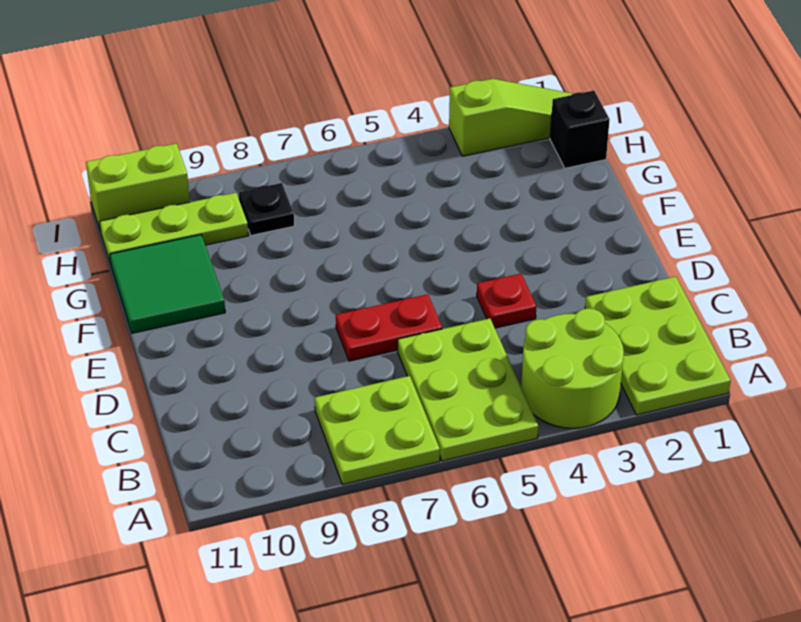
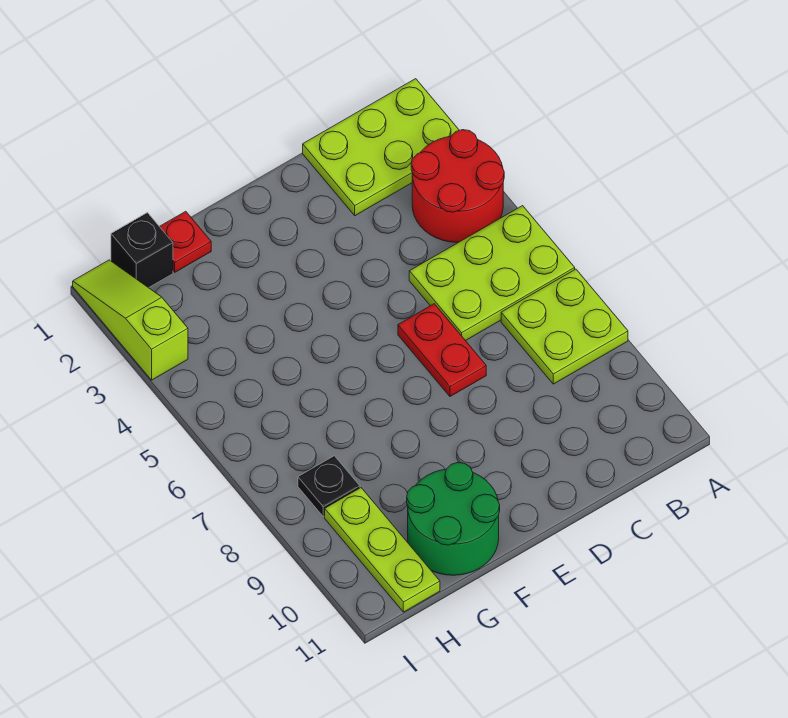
lime round brick A3:B4 level 1 -> red round brick A3:B4 level 1
red plate D4 level 1 -> red plate G1 level 1
green tile F10:G11 level 1 -> green round brick F10:G11 level 1
lime brick I10:I11 level 1 -> none

